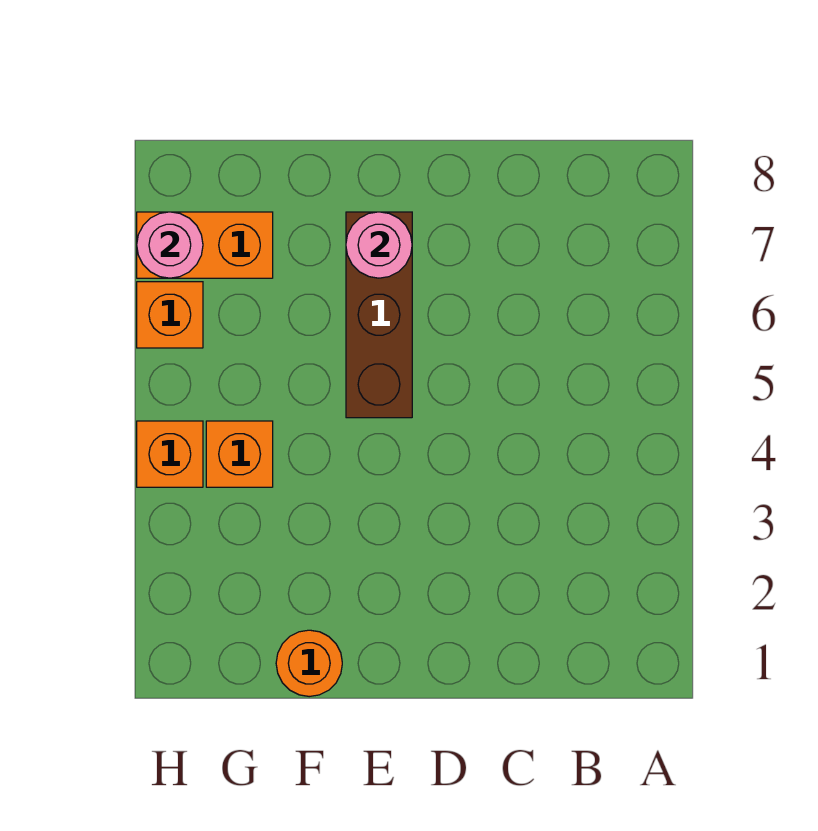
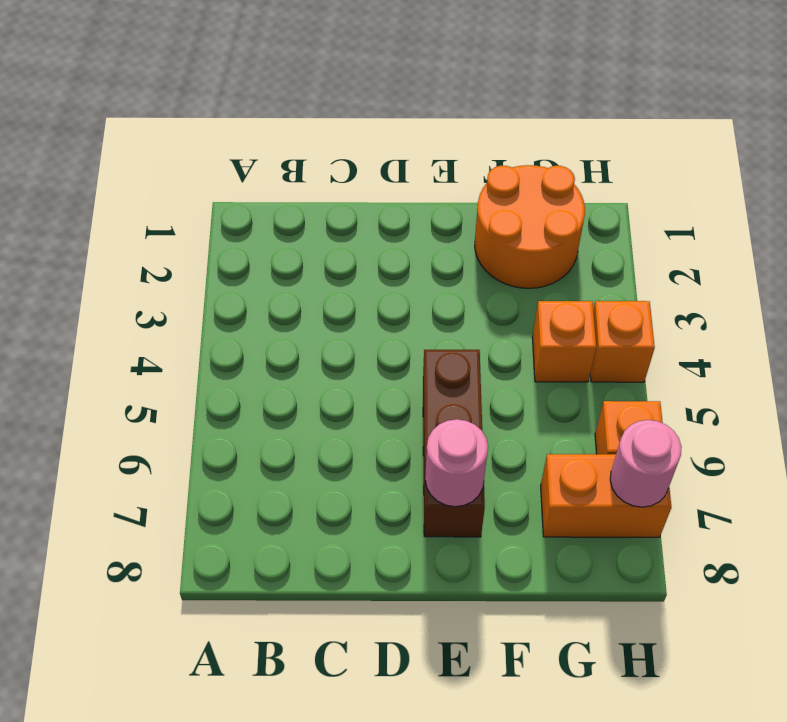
orange round brick F1 level 1 -> orange round brick F1:G2 level 1

